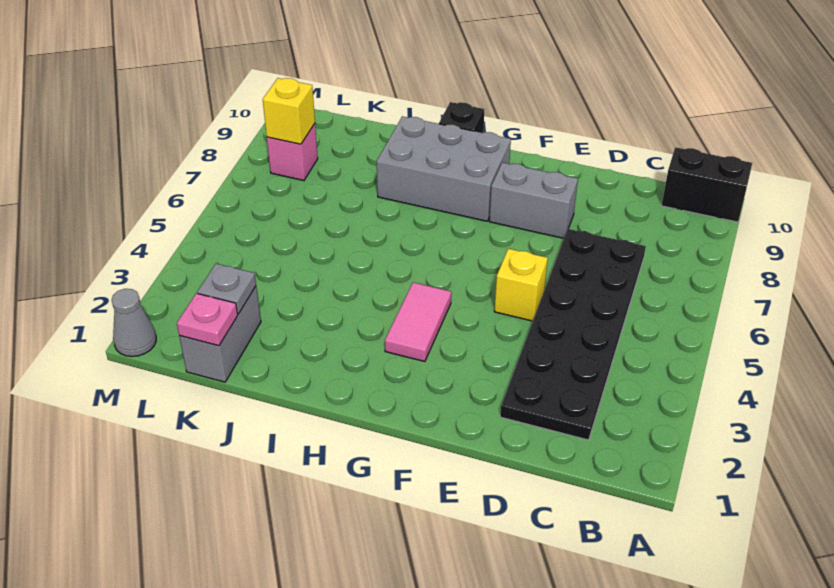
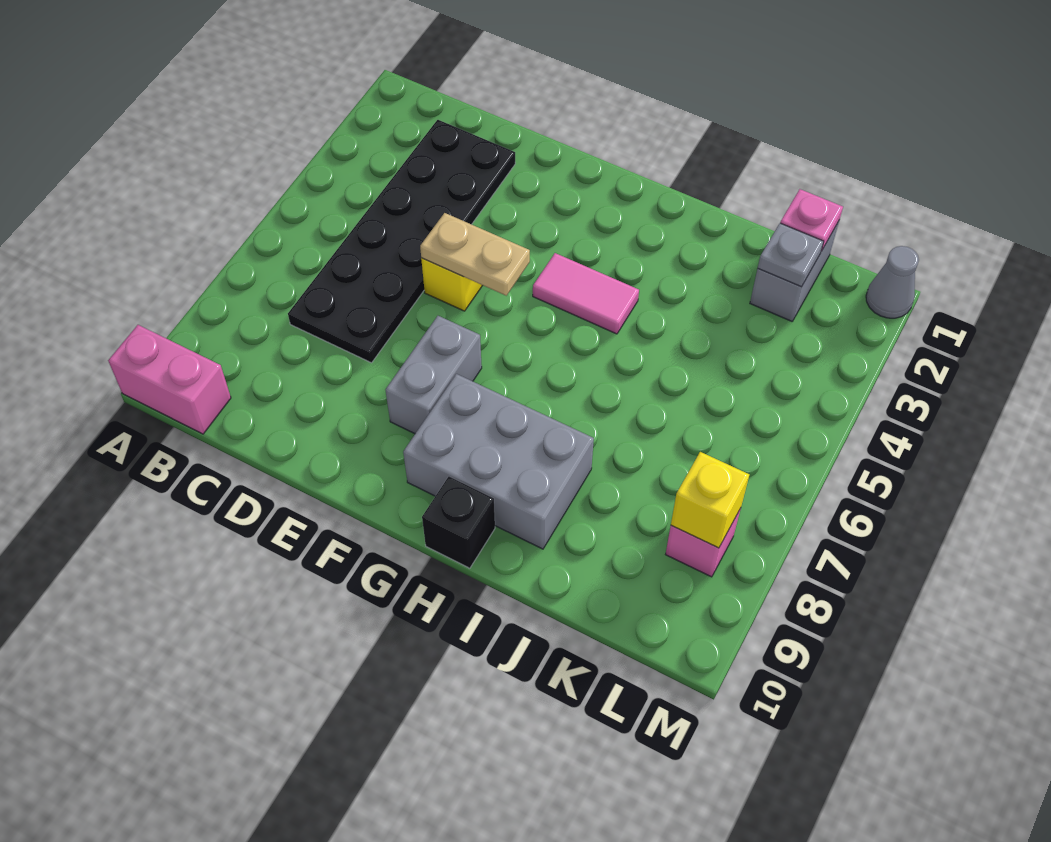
black brick A10:B10 level 1 -> pink brick A10:B10 level 1
none -> tan plate E5:F5 level 2
grey brick E8:F8 level 1 -> grey brick F7:F8 level 1
pink tile G3:G4 level 1 -> pink tile G4:H4 level 1

